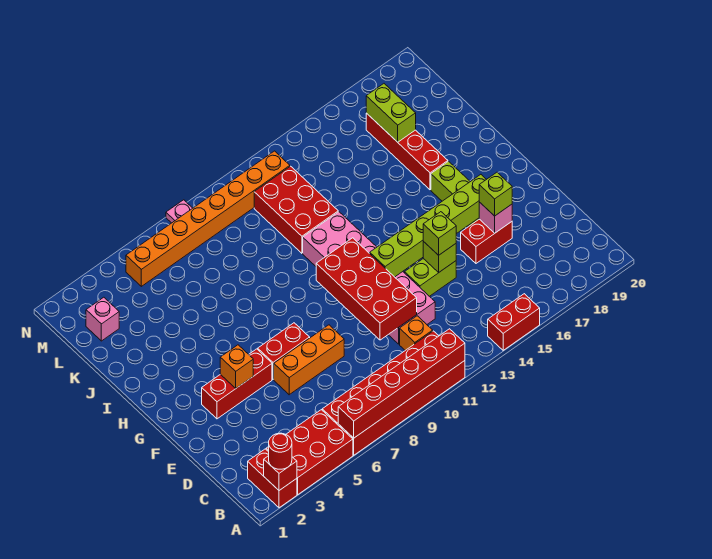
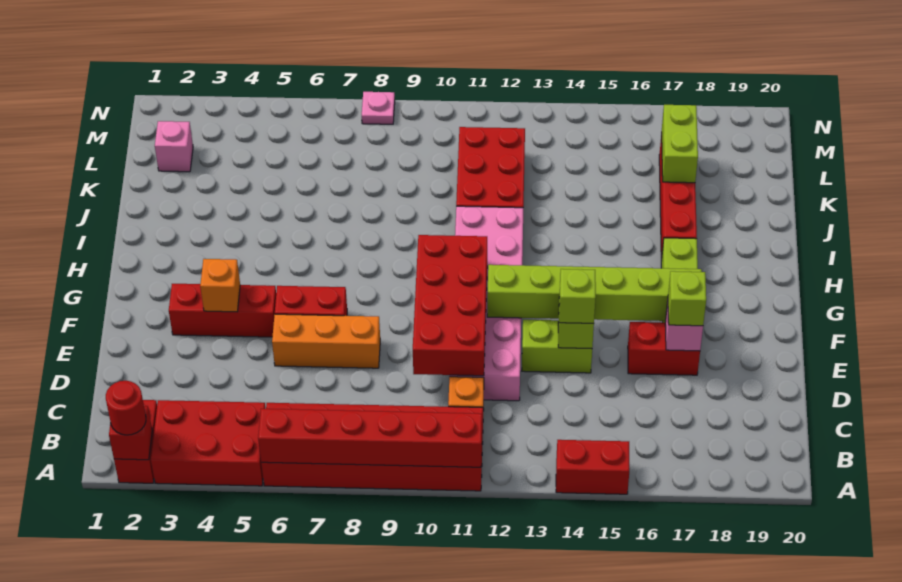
orange brick M5:M12 level 1 -> none

